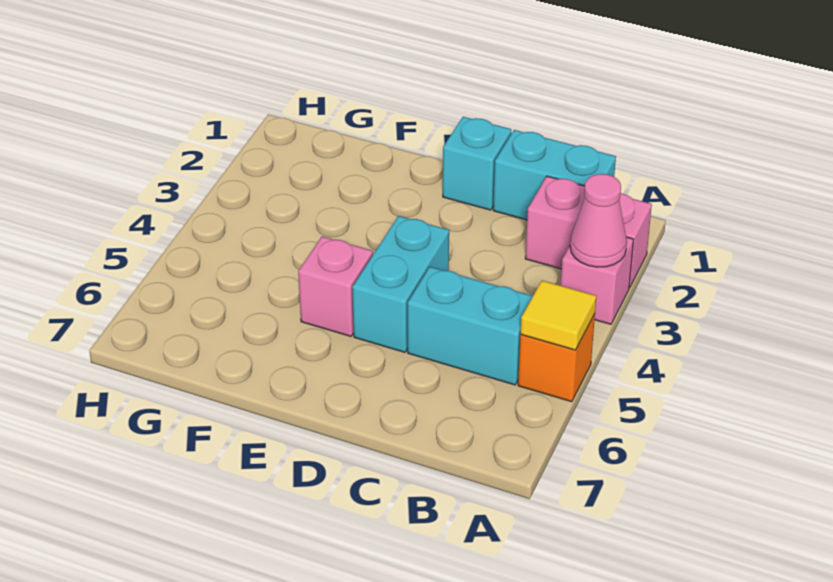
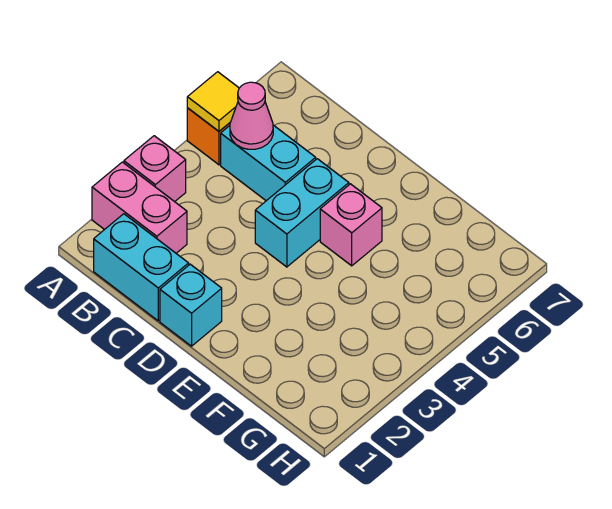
pink cone A3 level 2 -> pink cone B5 level 2

